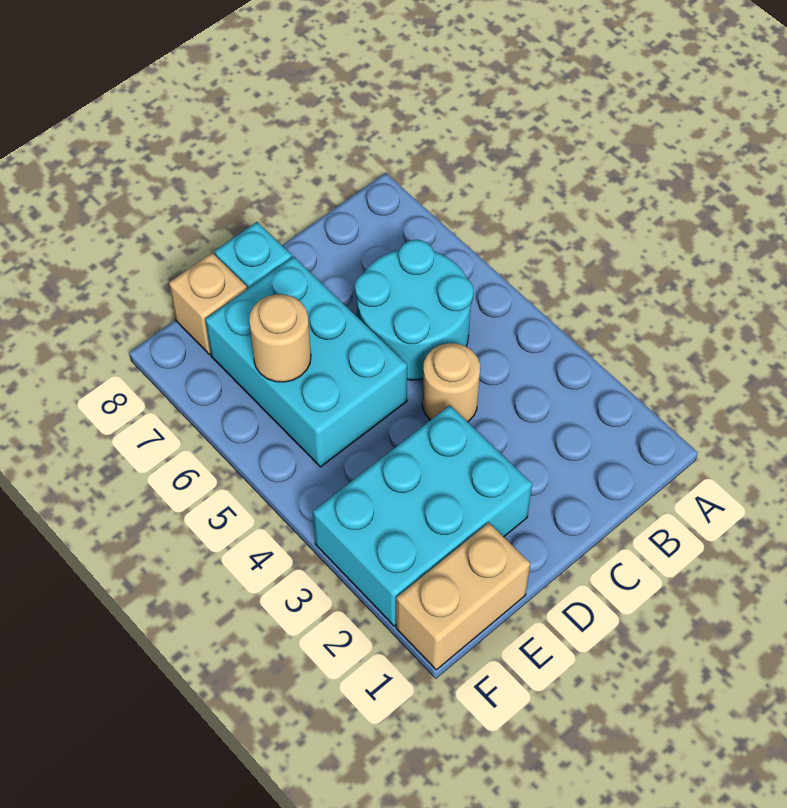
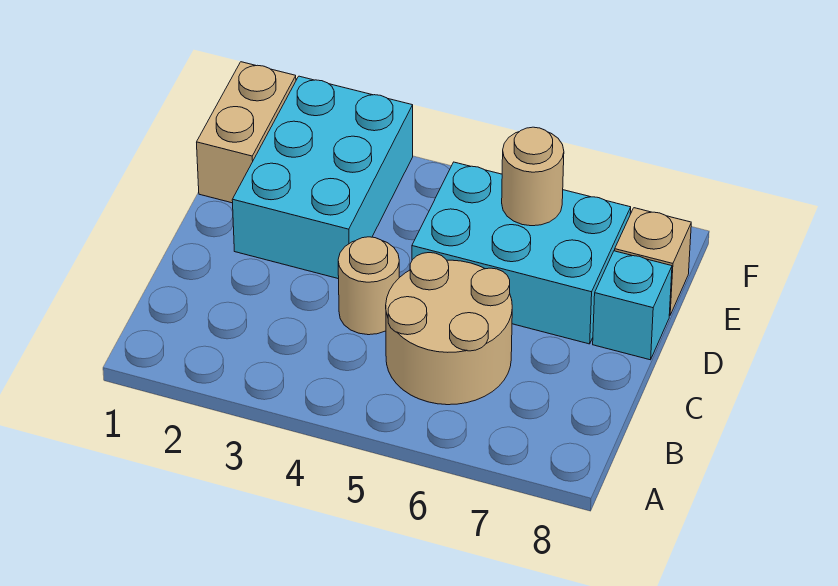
cyan round brick B5:C6 level 1 -> tan round brick B5:C6 level 1

